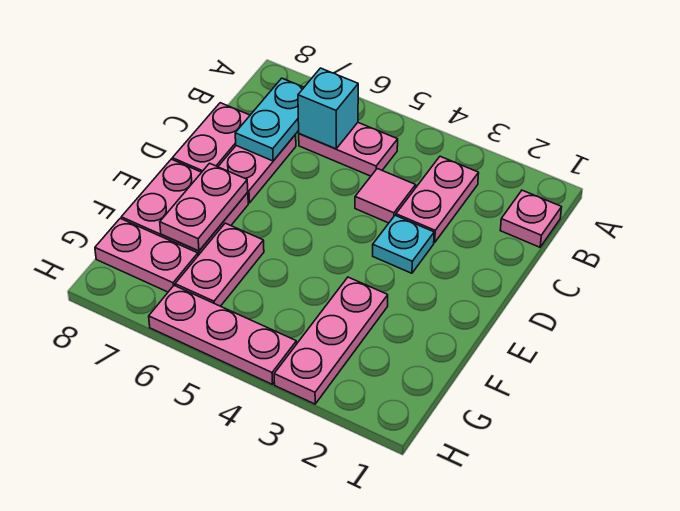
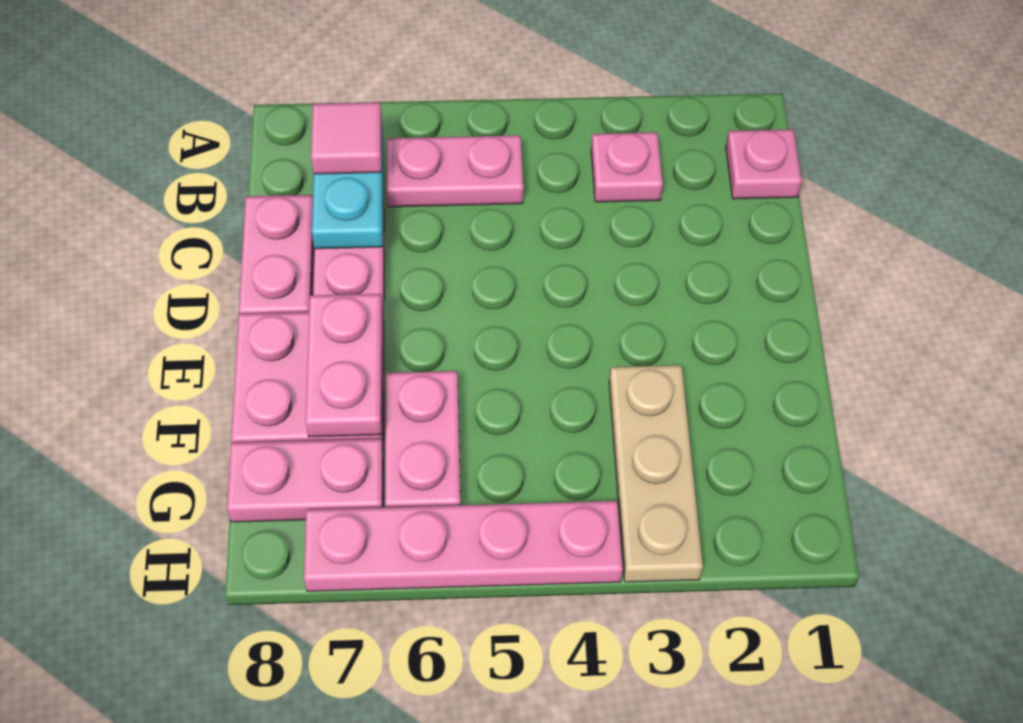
pink plate B3:C3 level 1 -> pink plate B3 level 1
cyan brick B6 level 2 -> none
pink tile C4 level 1 -> pink tile B7 level 3
cyan plate D3 level 1 -> none
pink plate F3:H3 level 1 -> tan plate F3:H3 level 1
pink plate H4:H6 level 1 -> pink plate H4:H7 level 1

